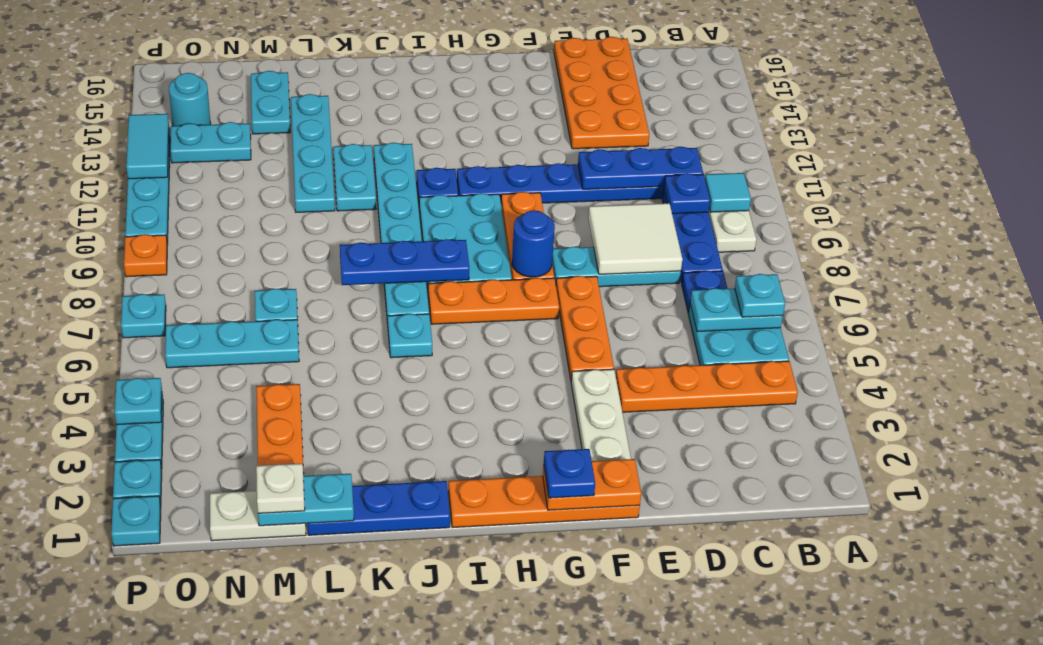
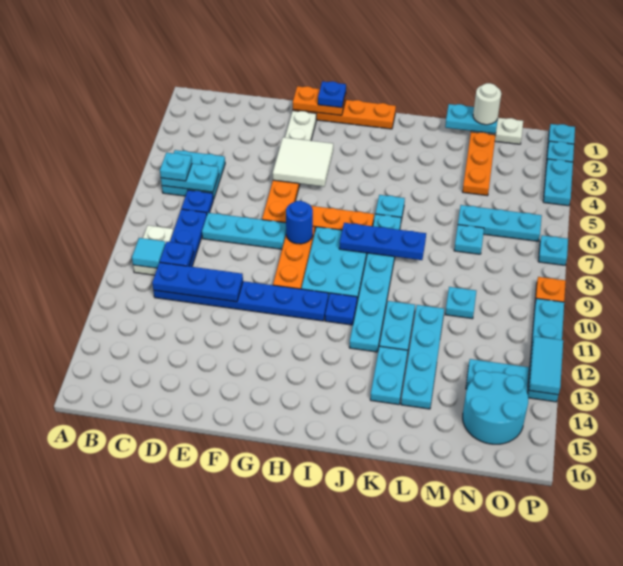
orange plate B4:E4 level 1 -> none
white tile D8:E9 level 2 -> white tile F4:G5 level 2
orange plate D13:E16 level 1 -> none
blue plate J1:L1 level 1 -> none
white plate M1 level 3 -> white round brick M1 level 3
cyan plate M14:M15 level 1 -> cyan plate K13:K14 level 1
cyan round brick O14 level 1 -> cyan round brick N14:O15 level 1
cyan plate P4 level 2 -> cyan plate M10 level 1

